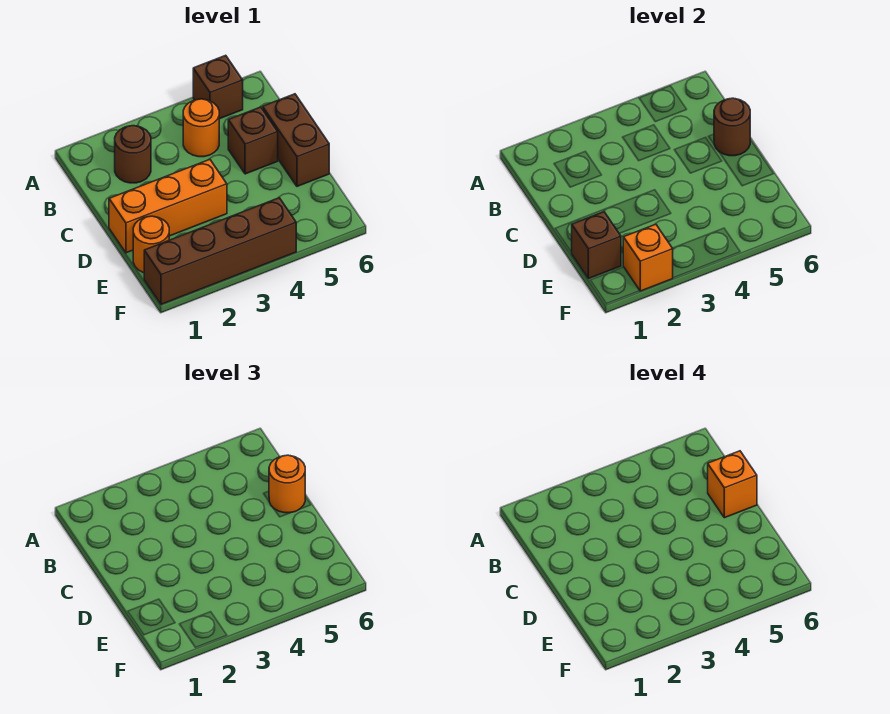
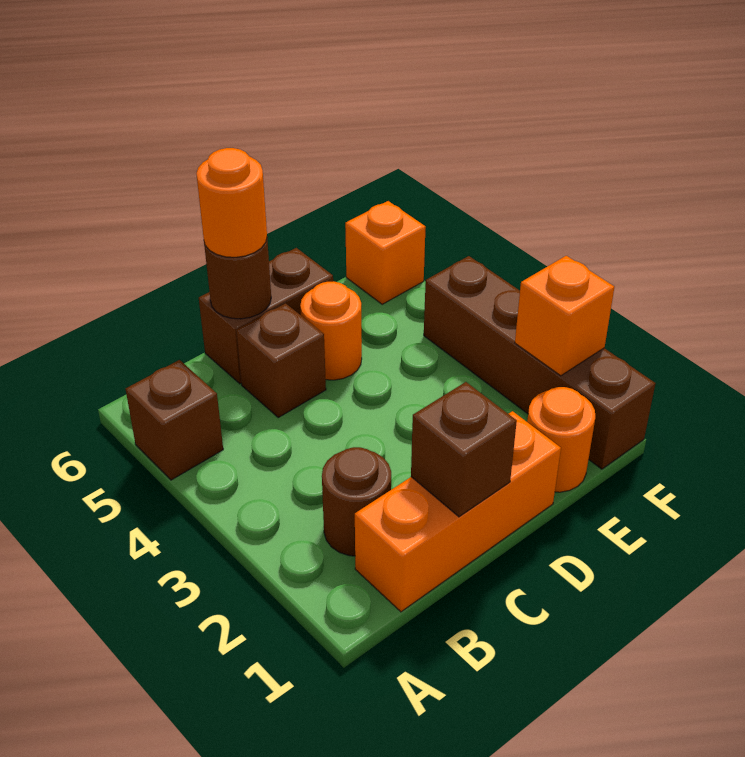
orange round brick B4 level 1 -> orange round brick D5 level 1
orange brick C6 level 4 -> orange brick F6 level 1
orange brick D1:D3 level 1 -> orange brick B1:D1 level 1
brown brick E1 level 2 -> brown brick C1 level 2

